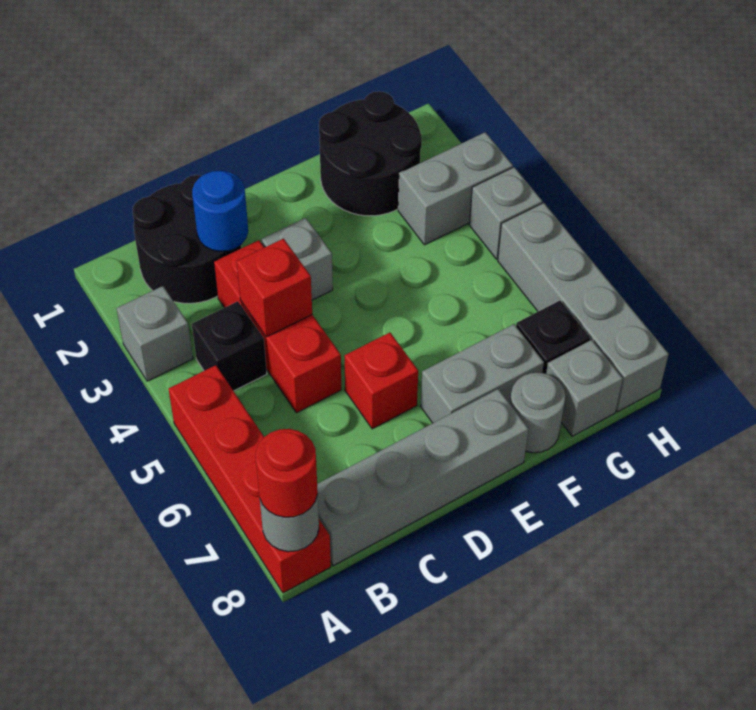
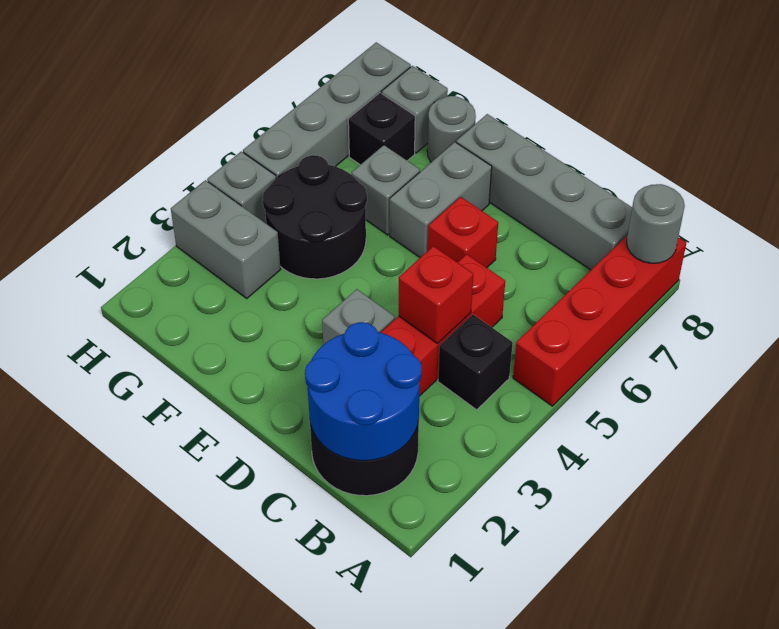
grey brick A3 level 1 -> grey brick F6 level 1
red round brick A8 level 3 -> none
blue round brick C2 level 2 -> blue round brick B1:C2 level 2
grey brick E7:F7 level 1 -> grey brick E6:E7 level 1
black round brick F1:G2 level 1 -> black round brick F4:G5 level 1

